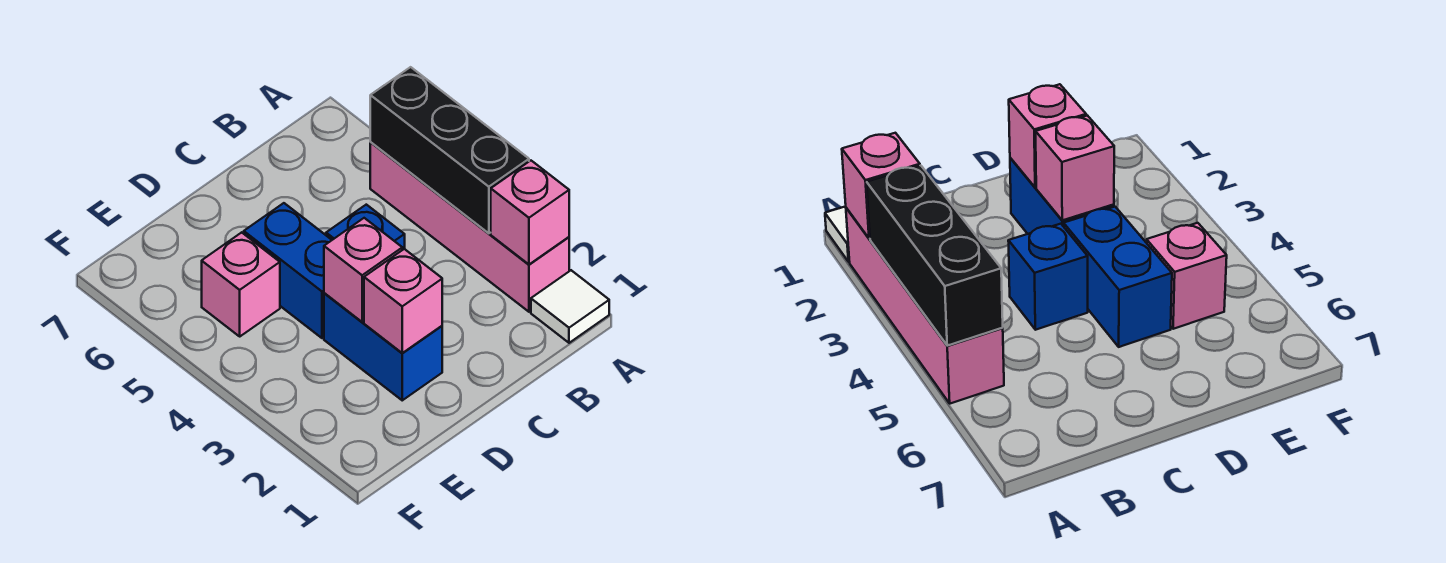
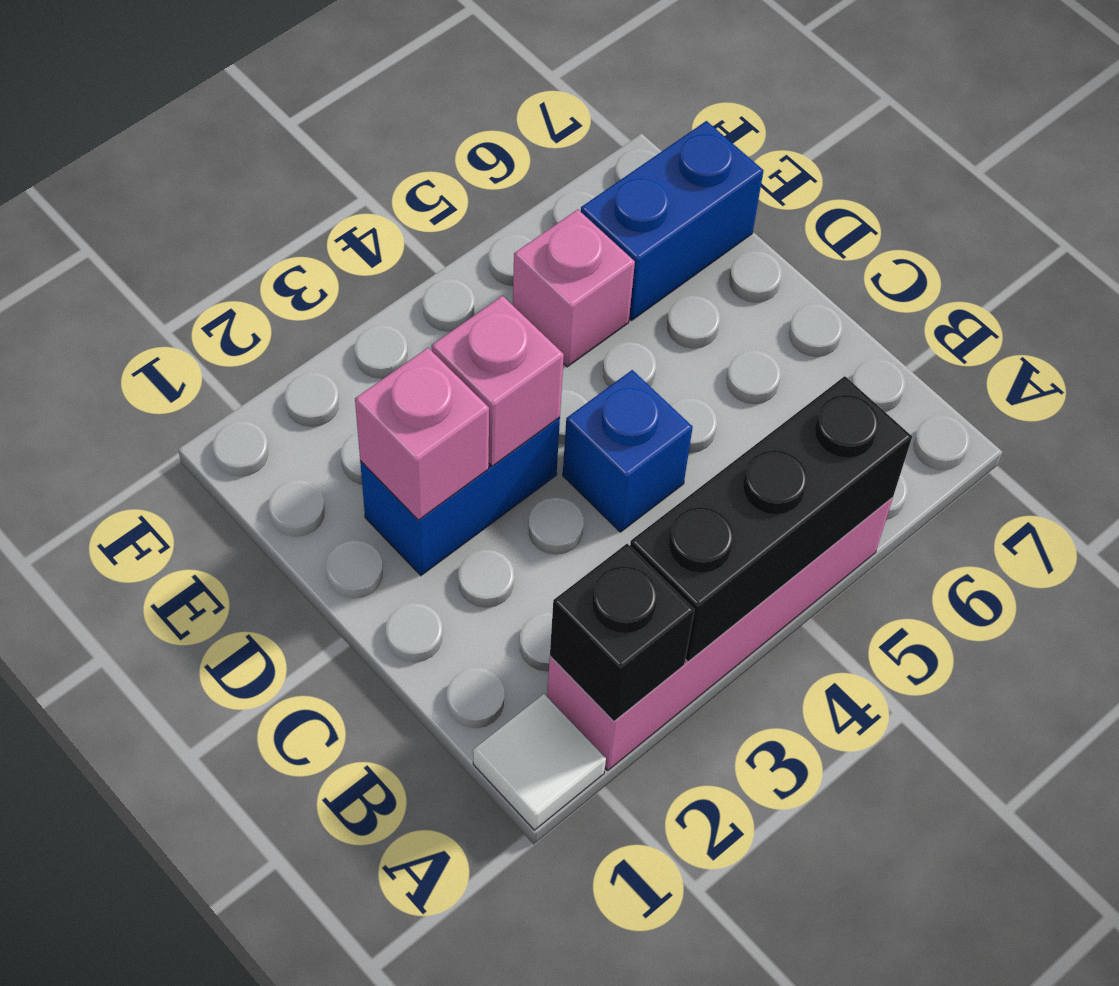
pink brick A2 level 2 -> black brick A2 level 2
blue brick D4:D5 level 1 -> blue brick E6:E7 level 1

